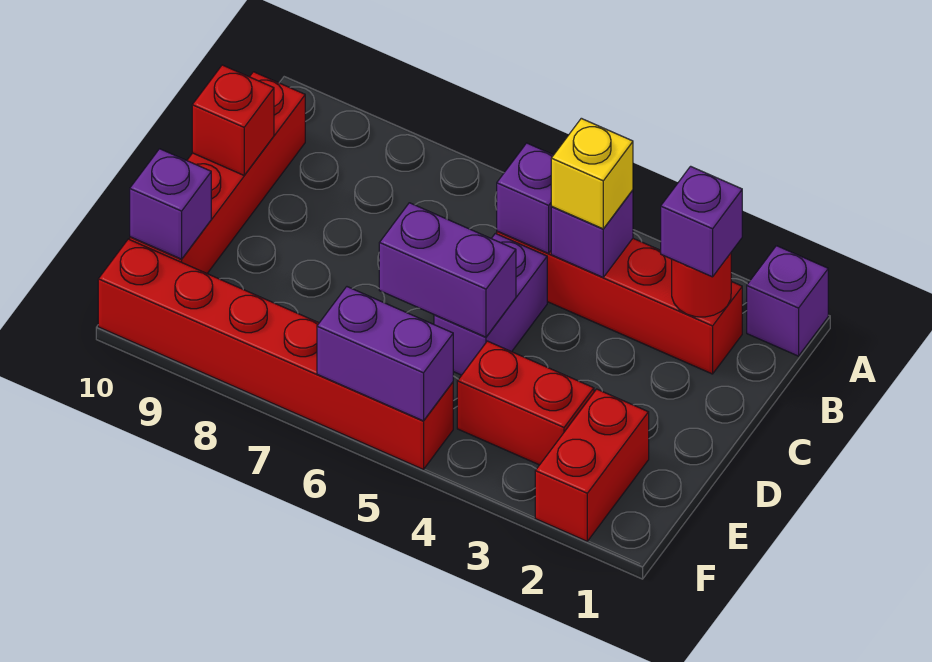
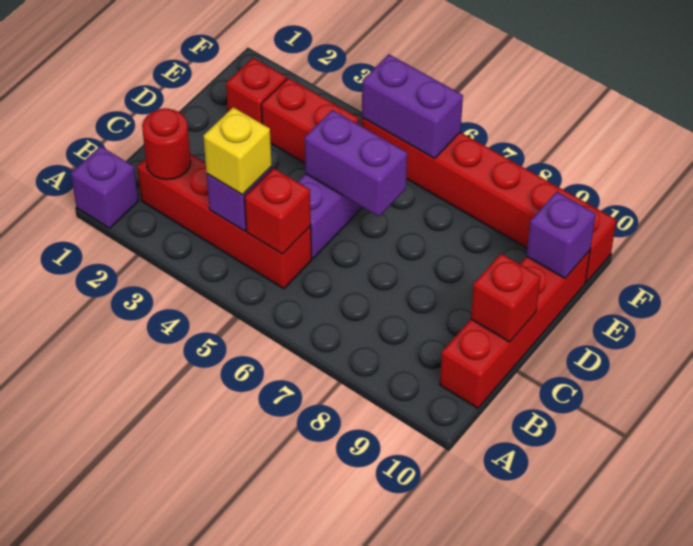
purple brick B2 level 3 -> none
purple brick B5 level 2 -> red brick B5 level 2
red brick E2:F2 level 1 -> red brick E2 level 1

